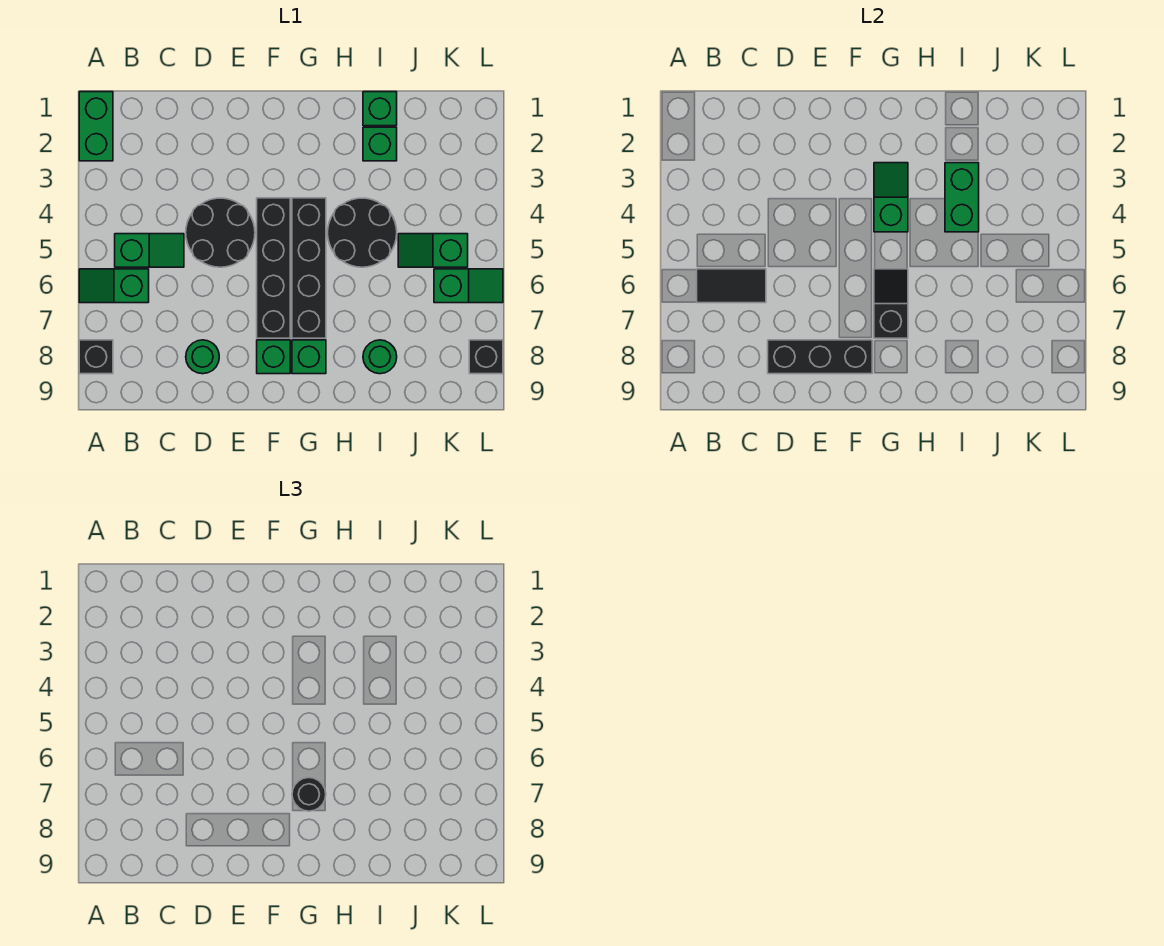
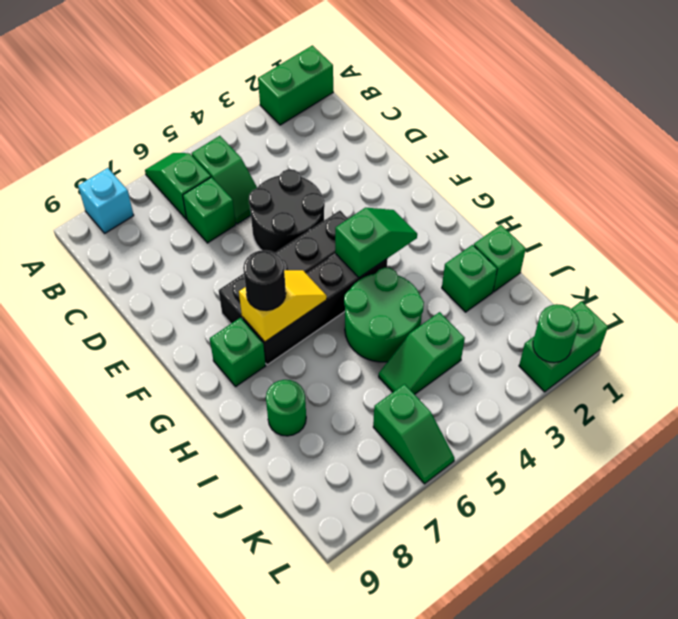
black brick A8 level 1 -> cyan brick A8 level 1
black tile B6:C6 level 2 -> none
green round brick D8 level 1 -> green round brick L2 level 2
black brick D8:F8 level 2 -> none
green brick F8 level 1 -> green brick C6 level 1
black slope G6:G7 level 2 top 7 -> yellow slope G6:G7 level 2 top 7
black round brick H4:I5 level 1 -> green round brick H4:I5 level 1
green brick I3:I4 level 2 -> green brick L1:L2 level 1
green slope J5:K5 level 1 top K -> green slope J4:J5 level 1 top 4
black brick L8 level 1 -> none

